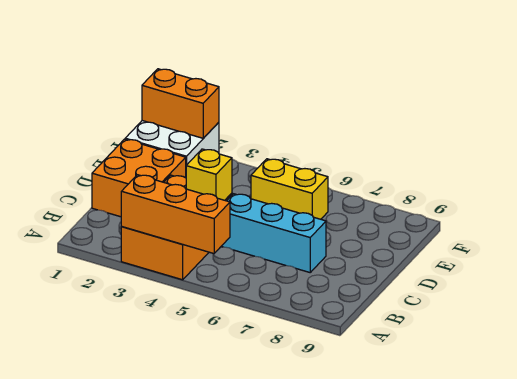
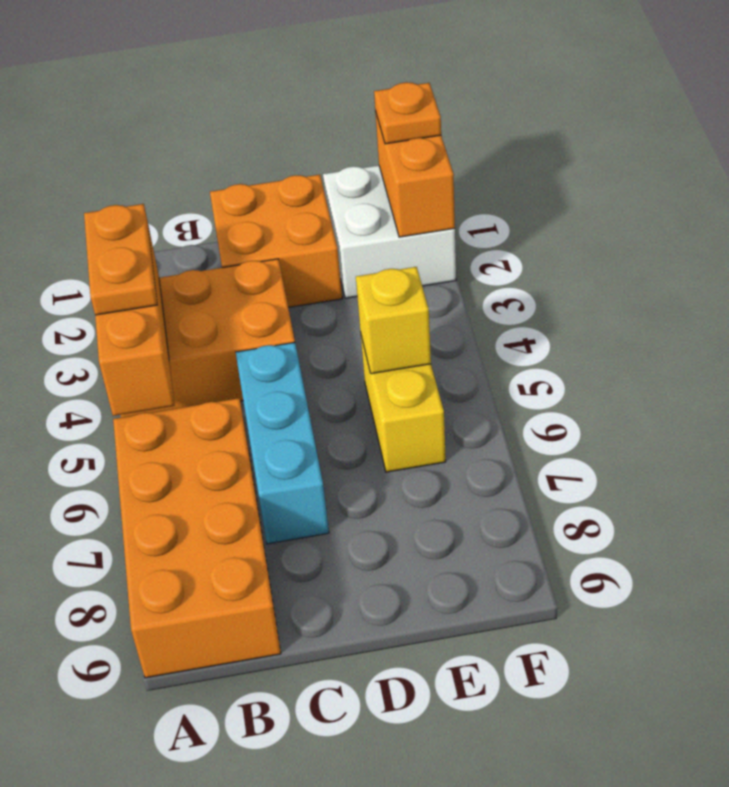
none -> orange plate A3:A4 level 3
none -> orange brick A6:B9 level 1
yellow brick C4 level 2 -> yellow brick E5 level 2
none -> orange plate F1 level 3

